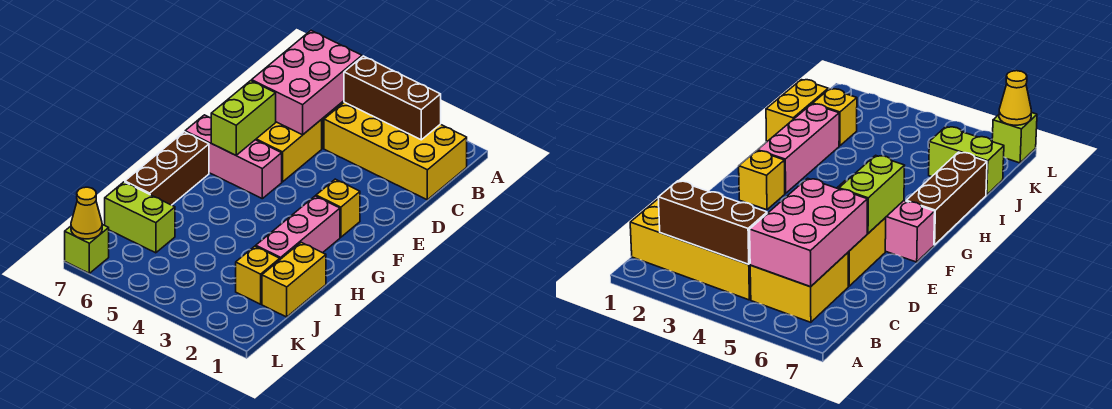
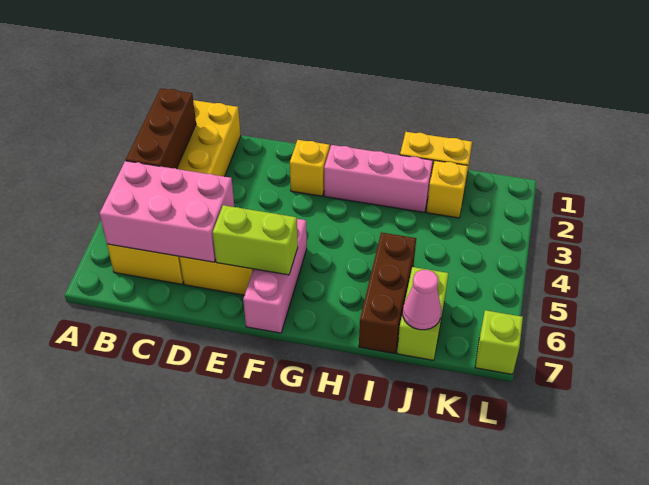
brown brick G7:I7 level 1 -> brown brick I5:I7 level 1
none -> pink cone J7 level 2
yellow cone L7 level 2 -> none

